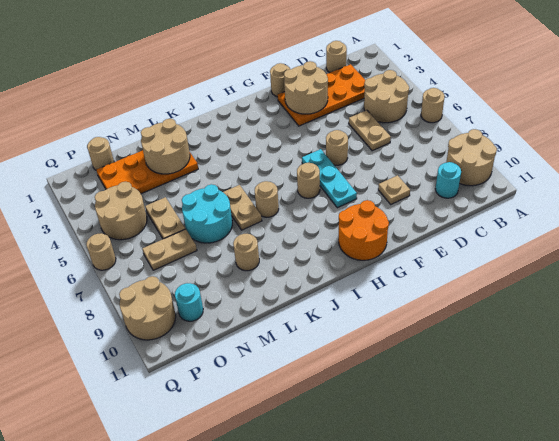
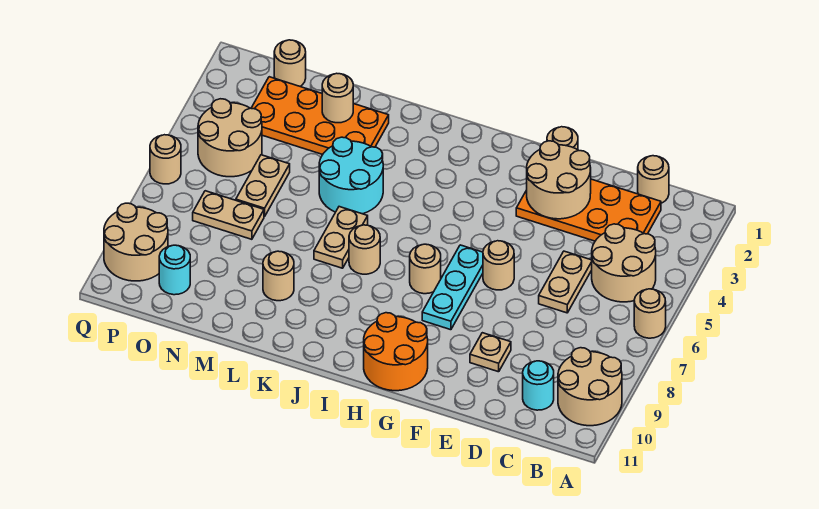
tan round brick L2:M3 level 2 -> tan round brick M2 level 2
cyan round brick L6:M7 level 1 -> cyan round brick K4:L5 level 1

